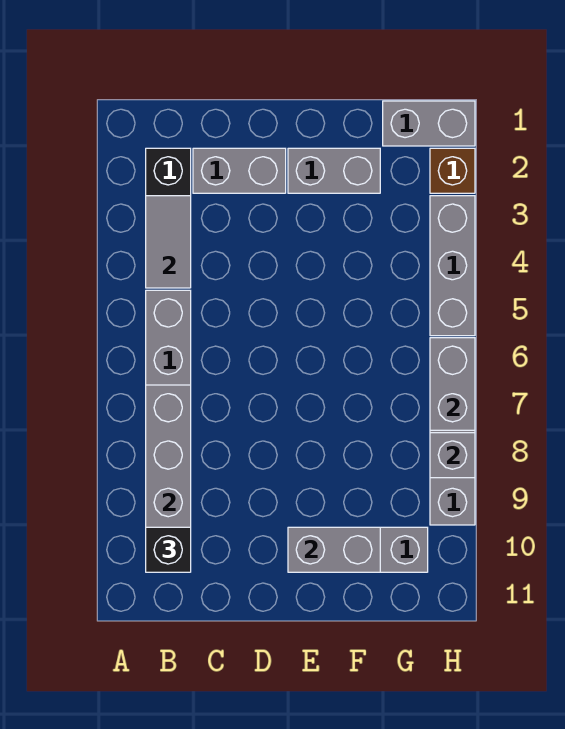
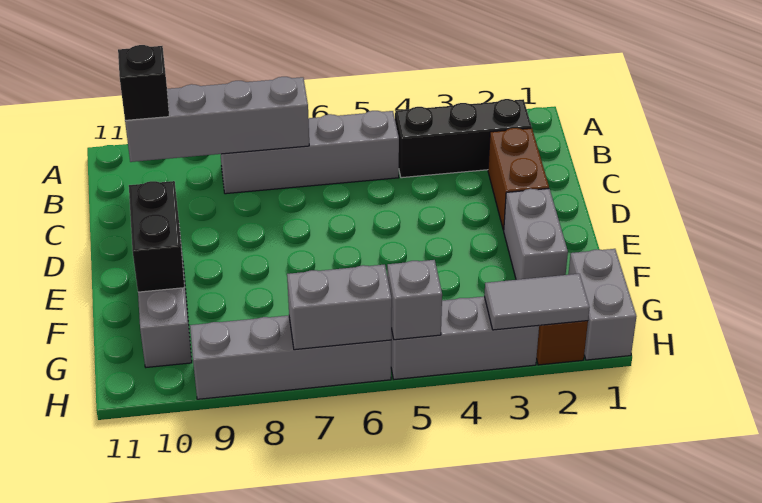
grey tile B3:B4 level 2 -> grey tile H2:H3 level 2
grey brick C2:D2 level 1 -> brown brick C2:D2 level 1
grey brick E10:F10 level 2 -> black brick E10:F10 level 2
grey brick H8 level 2 -> grey brick H5 level 2

